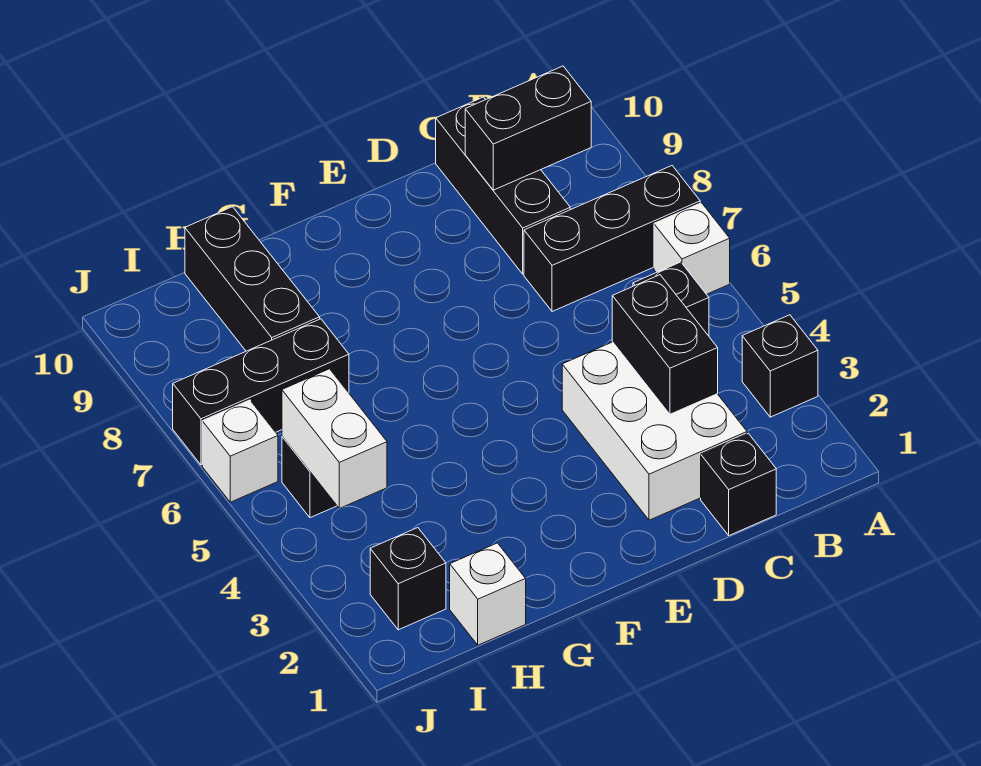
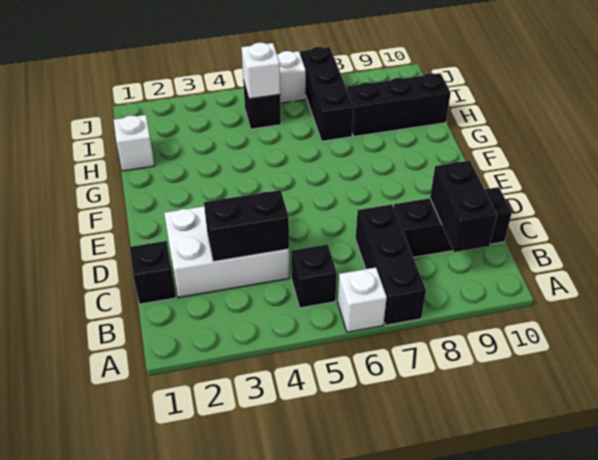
black brick A3 level 1 -> none
black brick I2 level 1 -> none
white brick I4:I5 level 2 -> white brick I5 level 2

